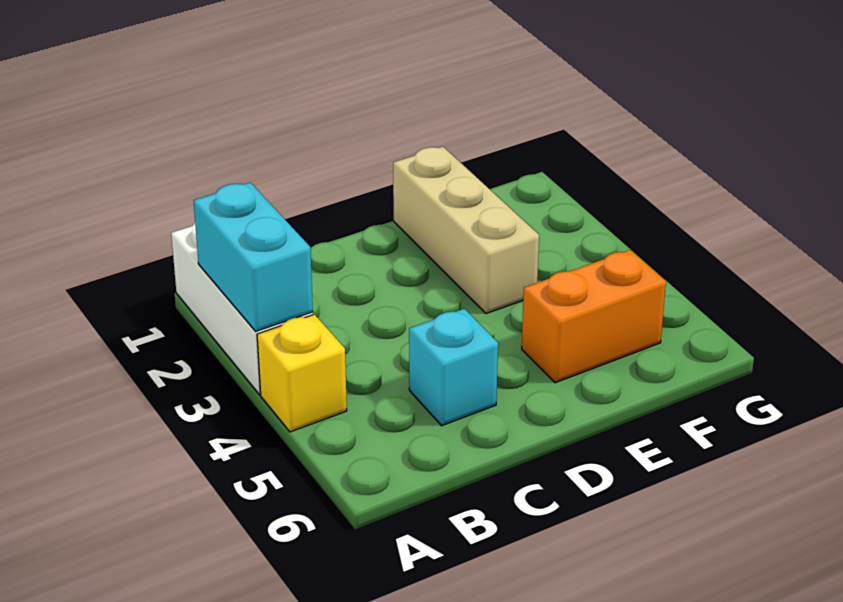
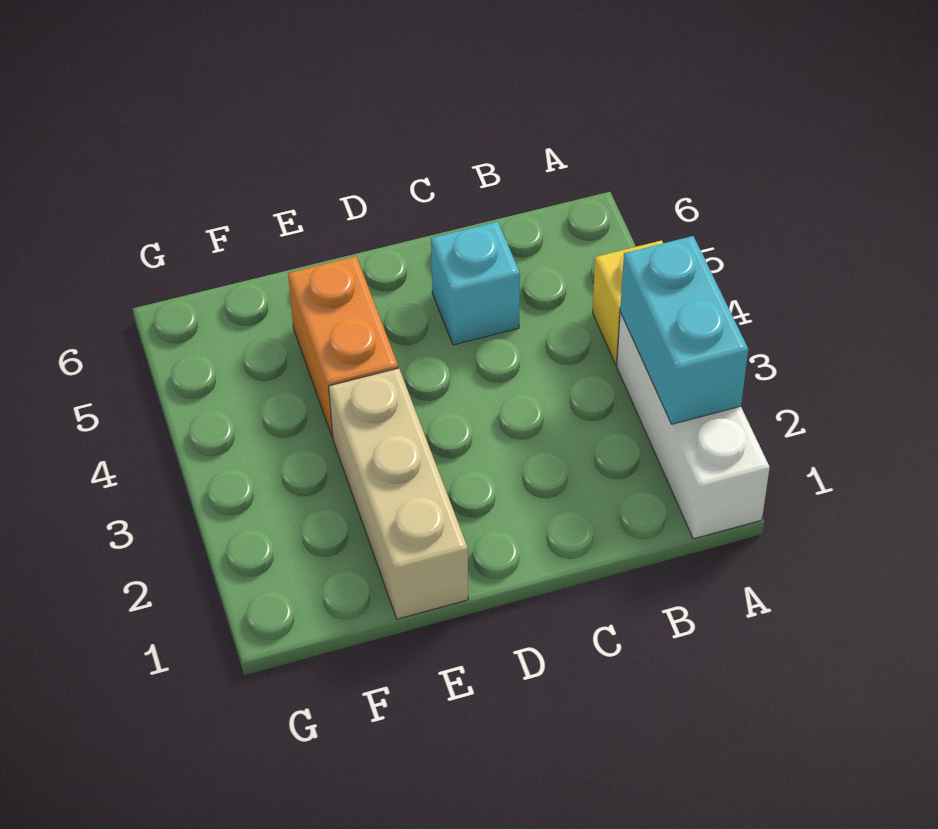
orange brick E5:F5 level 1 -> orange brick E4:E5 level 1

